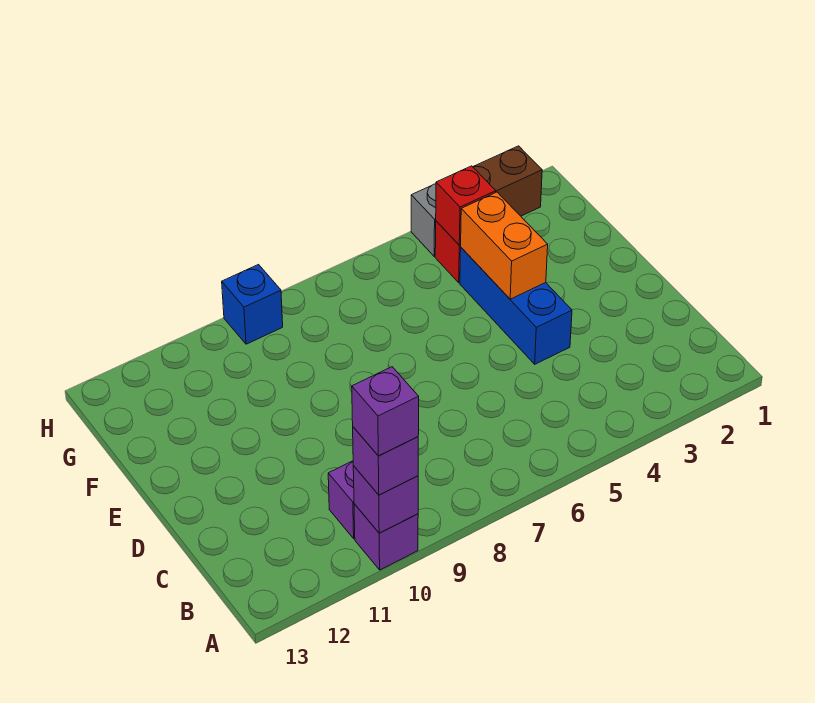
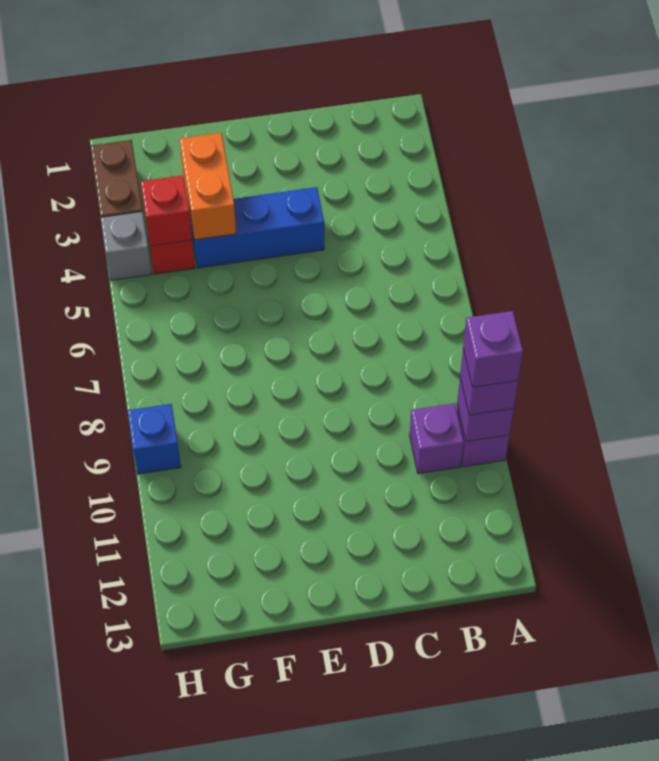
orange brick E4:F4 level 2 -> orange brick F3:F4 level 2

